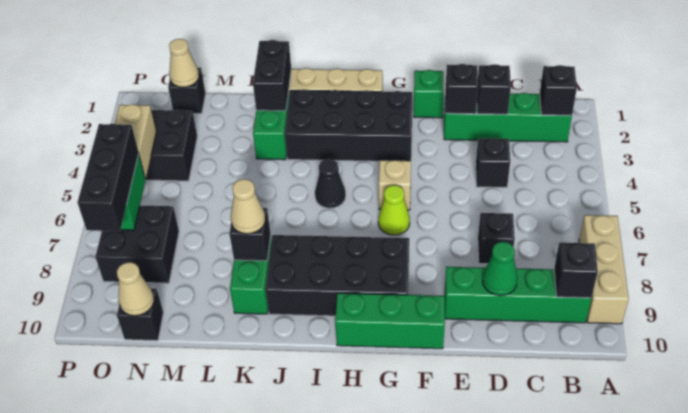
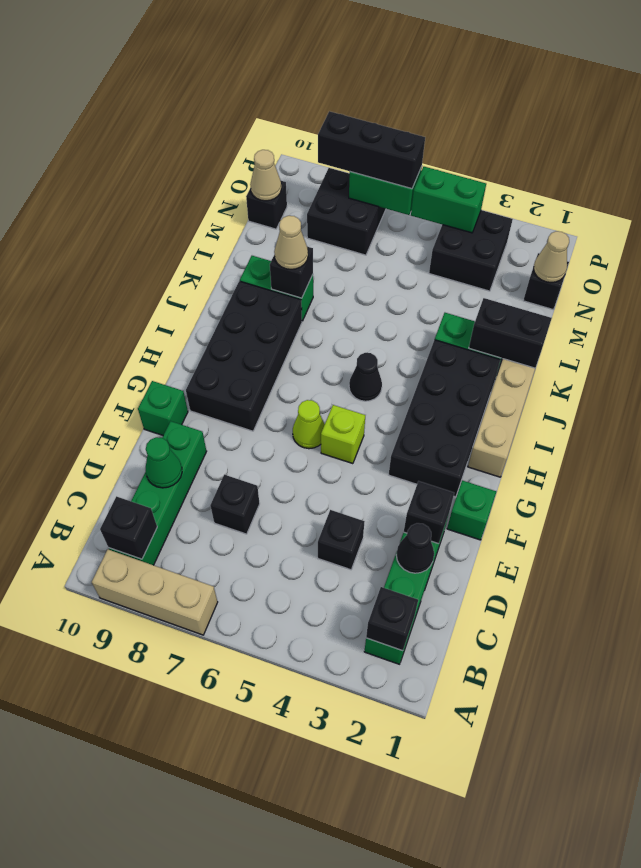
black brick D2 level 2 -> black cone D2 level 2
green brick F10:H10 level 1 -> green brick F10 level 1
tan brick G5 level 1 -> lime brick G5 level 1
tan brick O4:O5 level 2 -> green brick O4:O5 level 2

